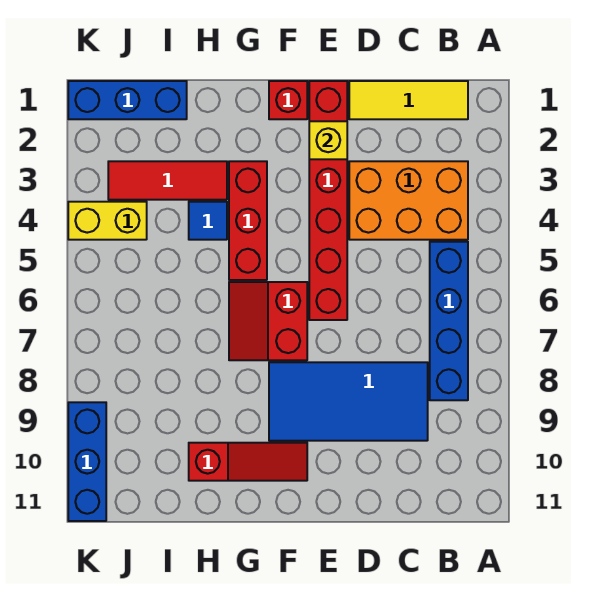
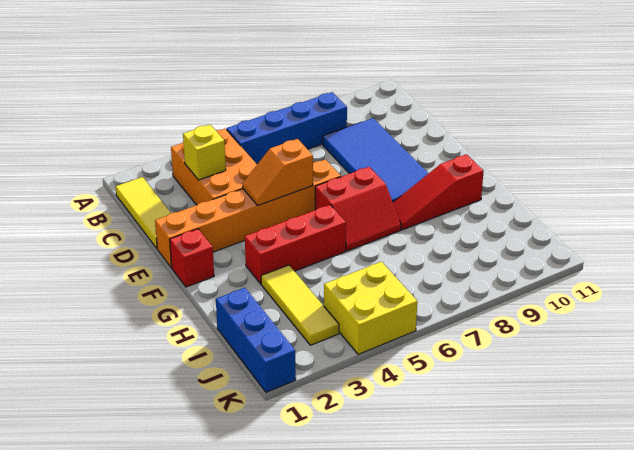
red brick E1:E6 level 1 -> orange brick E1:E6 level 1
yellow brick E2 level 2 -> yellow brick C3 level 2
none -> orange slope E4:E5 level 2 top 5
red slope F10:H10 level 1 top H -> red slope G8:G10 level 1 top 10
red tile H3:J3 level 1 -> yellow tile H3:J3 level 1
blue tile H4 level 1 -> none
yellow brick J4:K4 level 1 -> yellow brick J4:K5 level 1
blue brick K9:K11 level 1 -> none

